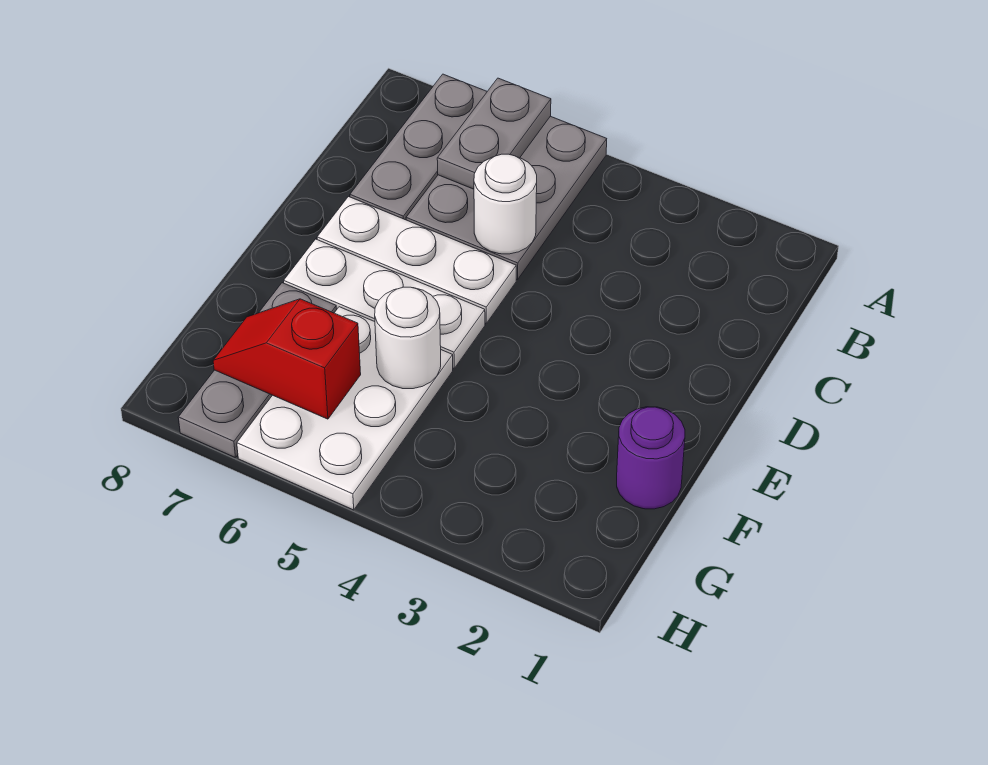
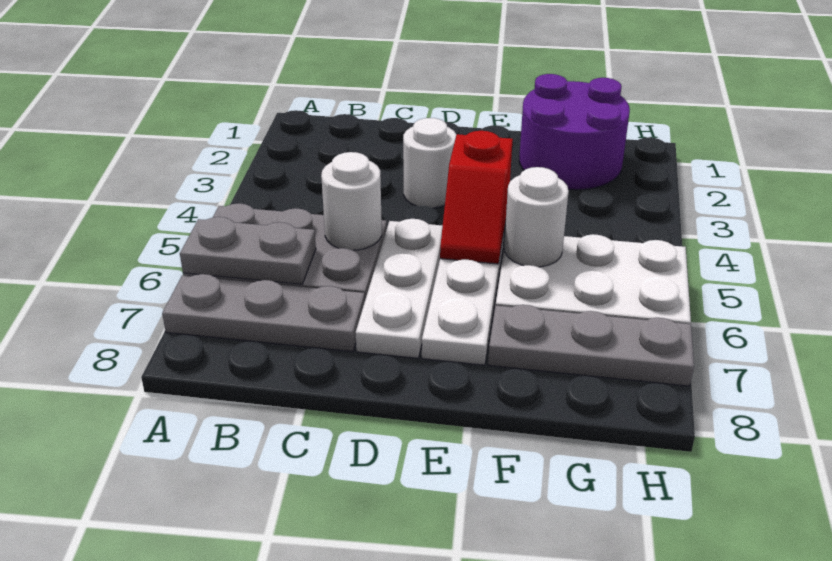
none -> white round brick D3 level 1
purple round brick F1 level 1 -> purple round brick F1:G2 level 1
red slope G6:G7 level 2 top 6 -> red slope E4:E5 level 2 top 4

